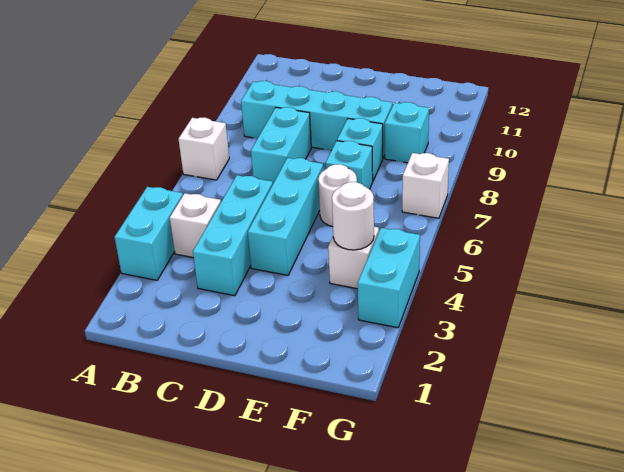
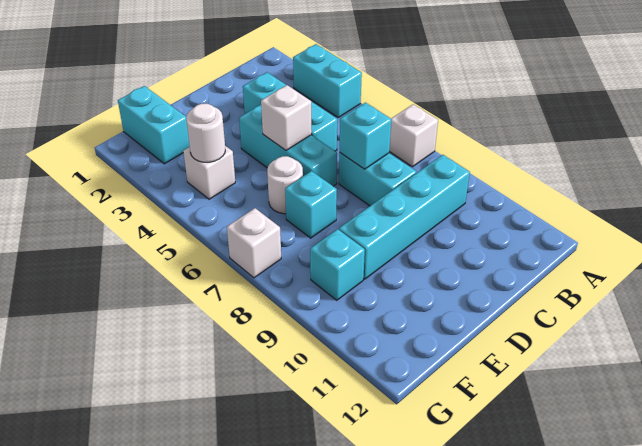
white brick B4 level 1 -> white brick D5 level 2
cyan brick E8 level 1 -> cyan brick C7 level 2
cyan brick G3:G4 level 1 -> cyan brick F1:F2 level 1

